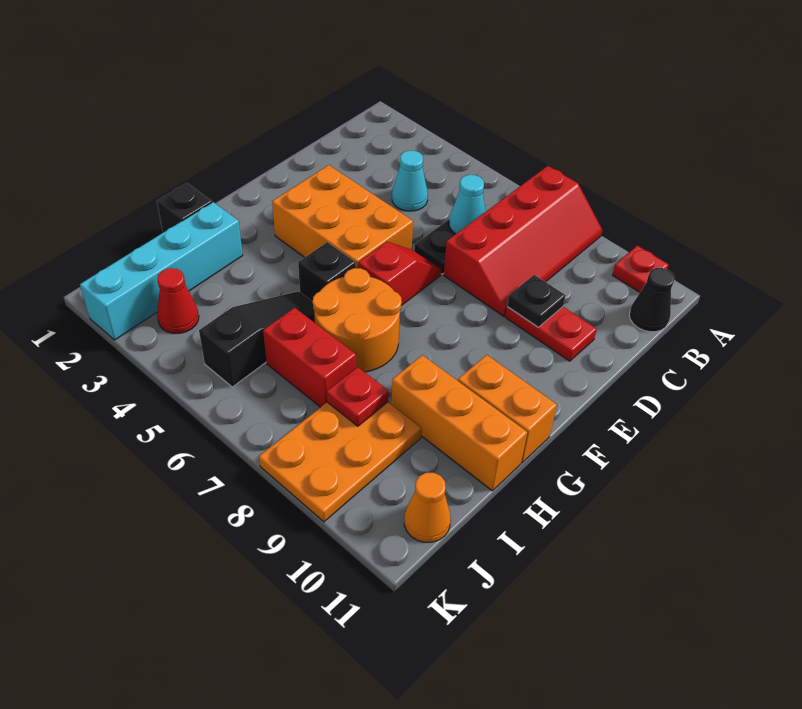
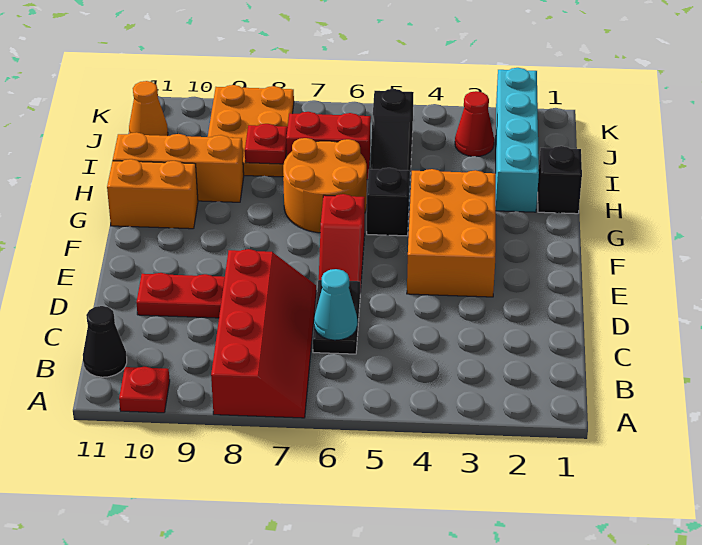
red slope A7:D8 level 1 top 7 -> red slope A7:D8 level 1 top 8
cyan cone C4 level 1 -> none
black plate D9 level 2 -> none
orange brick E3:F5 level 1 -> orange brick E3:G4 level 1

